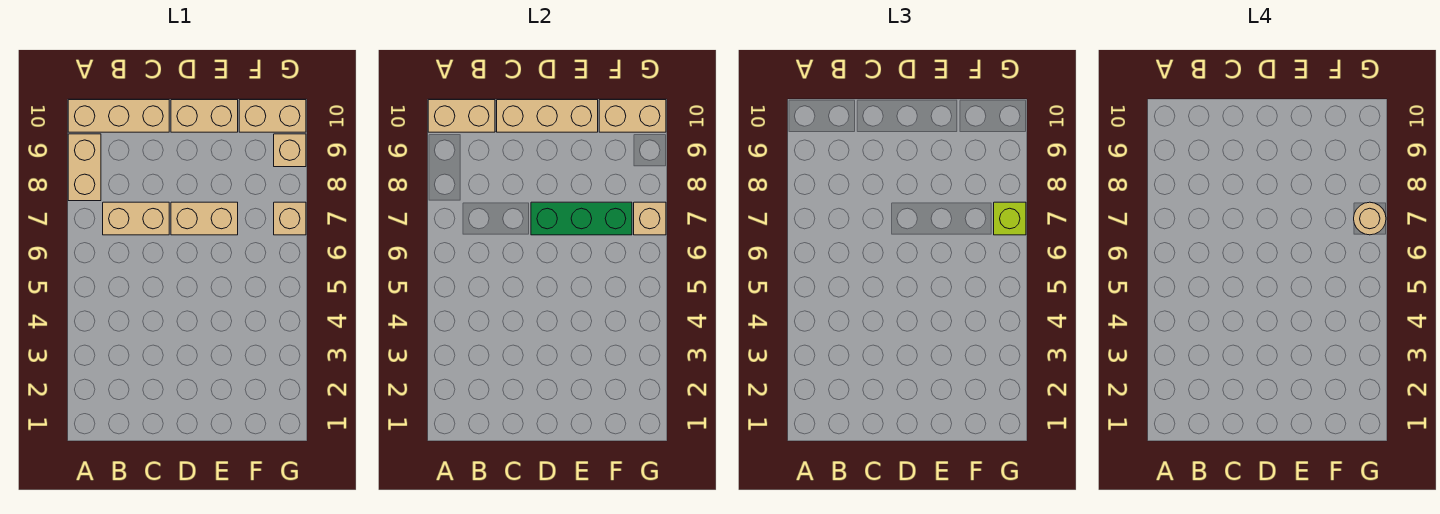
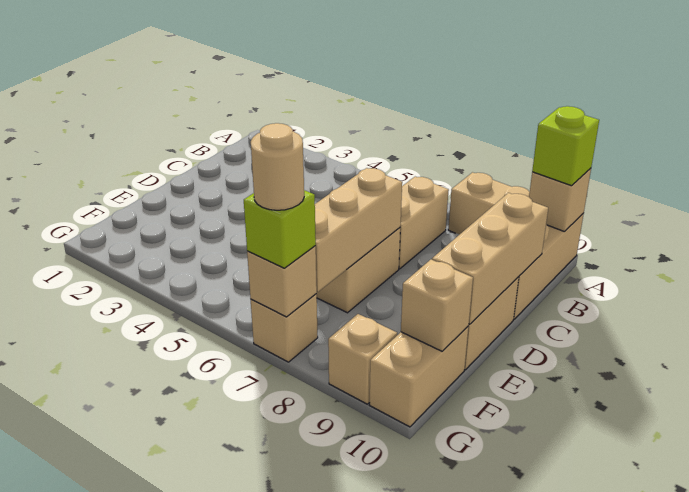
tan brick A10:B10 level 2 -> tan brick A10 level 2
none -> lime brick A10 level 3
green brick D7:F7 level 2 -> tan brick D7:F7 level 2
tan brick F10:G10 level 2 -> tan brick F10 level 2

